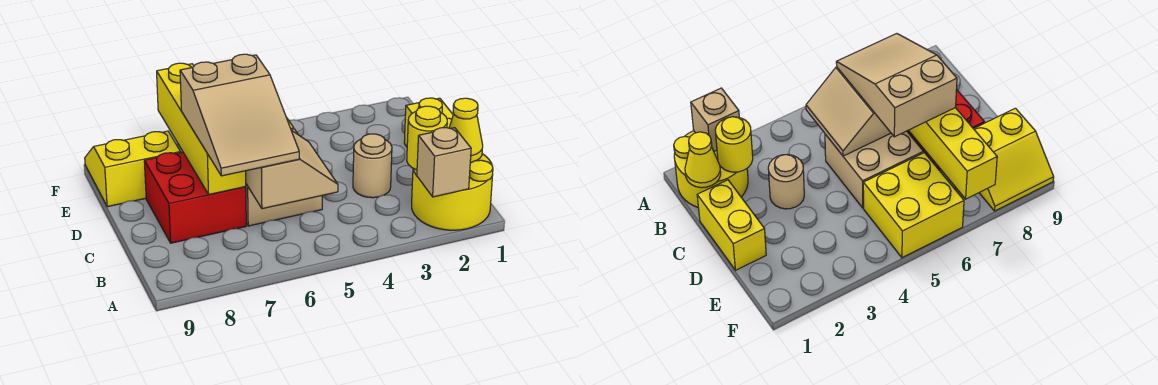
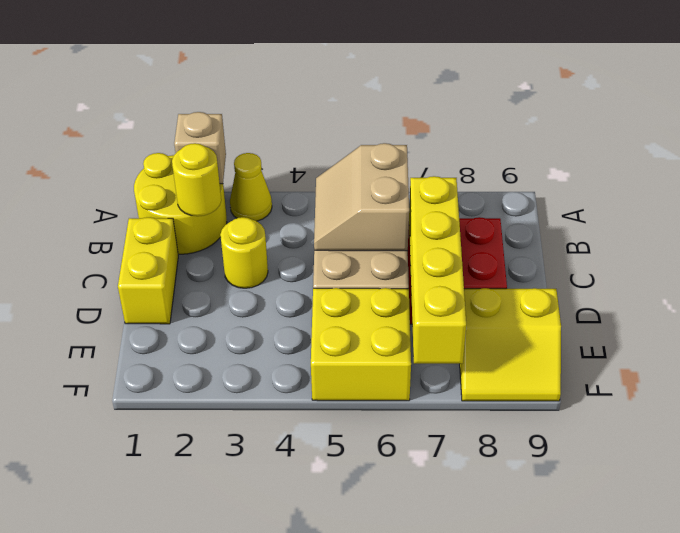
yellow cone B1 level 2 -> yellow cone A3 level 1
tan slope B6:D7 level 3 top D -> none
tan round brick C3 level 1 -> yellow round brick C3 level 1

